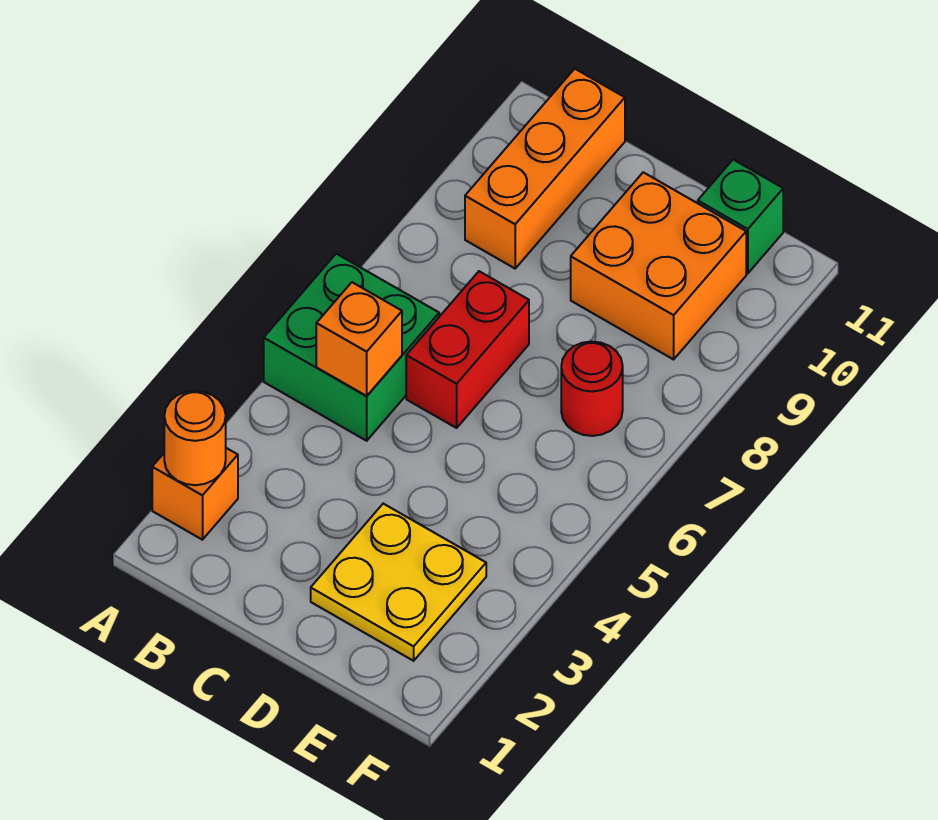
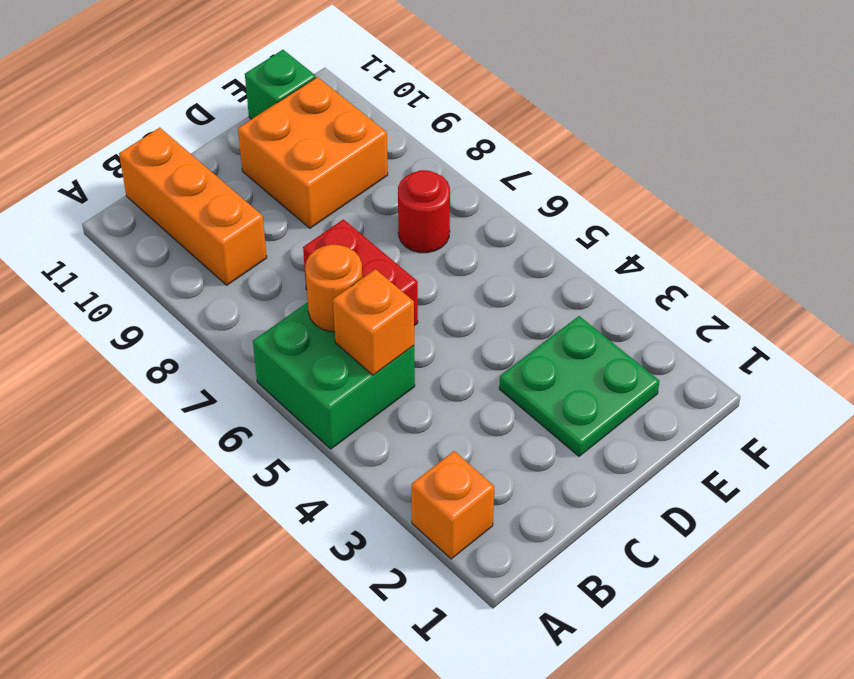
orange round brick A2 level 2 -> orange round brick B6 level 2
yellow plate D2:E3 level 1 -> green plate D2:E3 level 1

